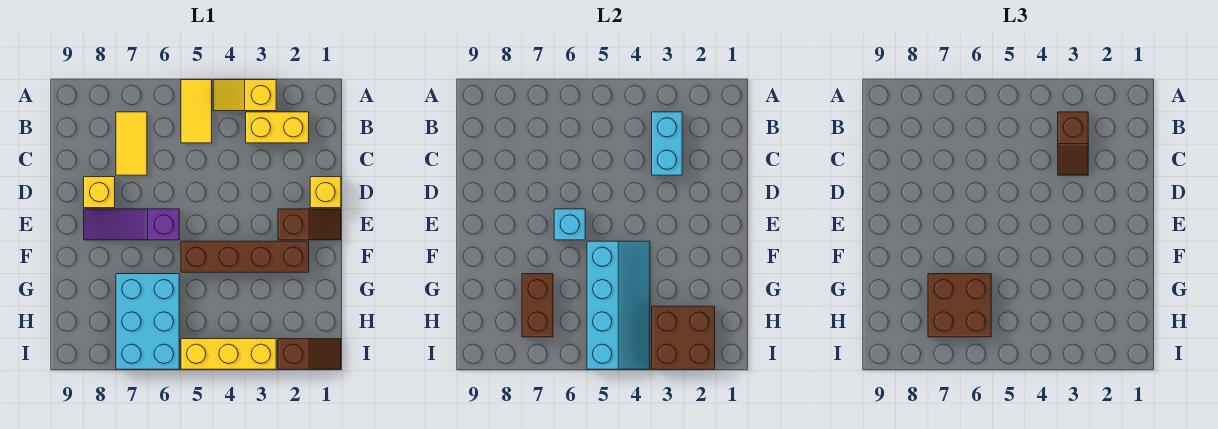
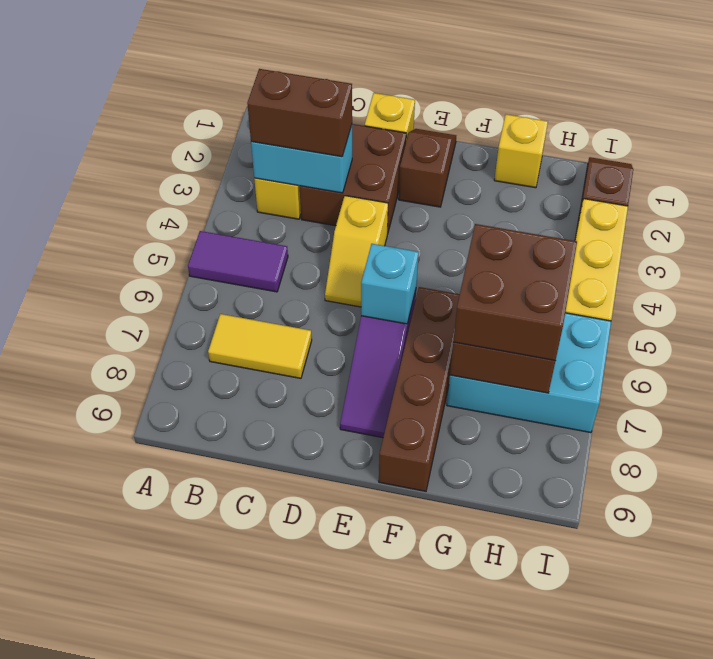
yellow slope A3:A4 level 1 top 3 -> yellow slope D4:D5 level 1 top 4
yellow tile A5:B5 level 1 -> purple tile A5:B5 level 1
brown slope B3:C3 level 3 top B -> brown brick B3:C3 level 3
yellow brick D8 level 1 -> yellow brick G1 level 1
brown brick F2:F5 level 1 -> brown brick F6:F9 level 1
cyan slope F4:I5 level 2 top 5 -> none
brown brick H2:I3 level 2 -> brown brick C2:D3 level 1

